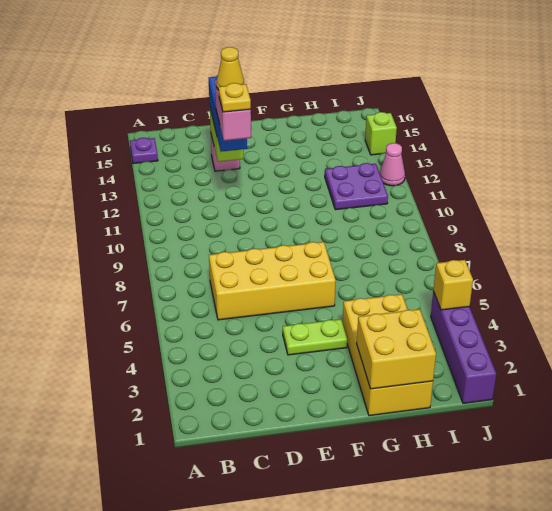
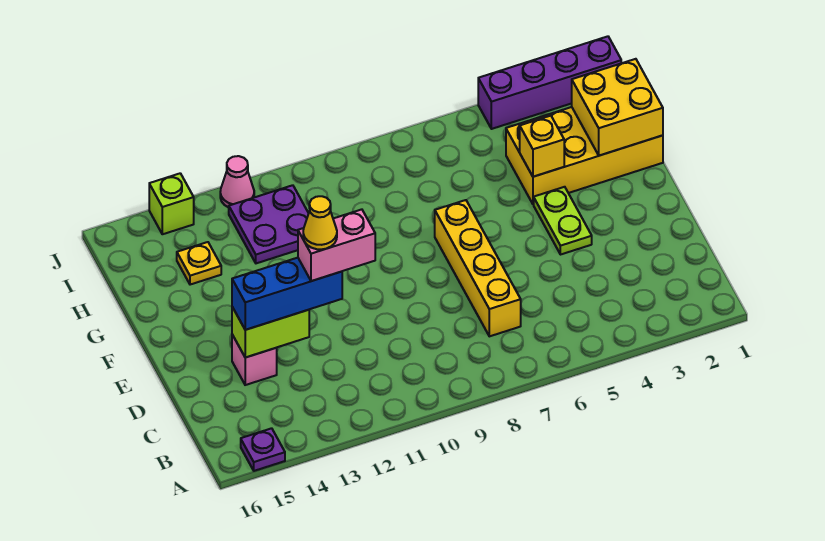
yellow brick C6:F7 level 1 -> yellow brick C7:F7 level 1
yellow plate D11 level 5 -> yellow plate H14 level 1
yellow brick J4 level 2 -> yellow brick G4 level 2

